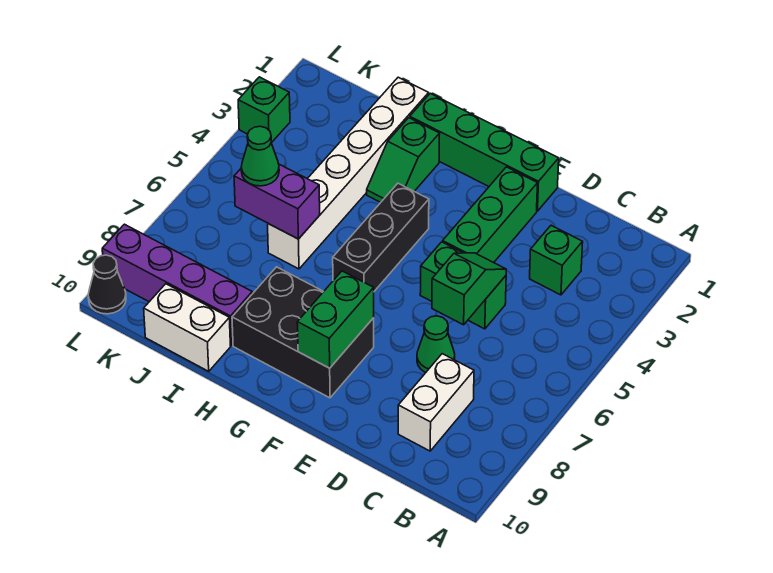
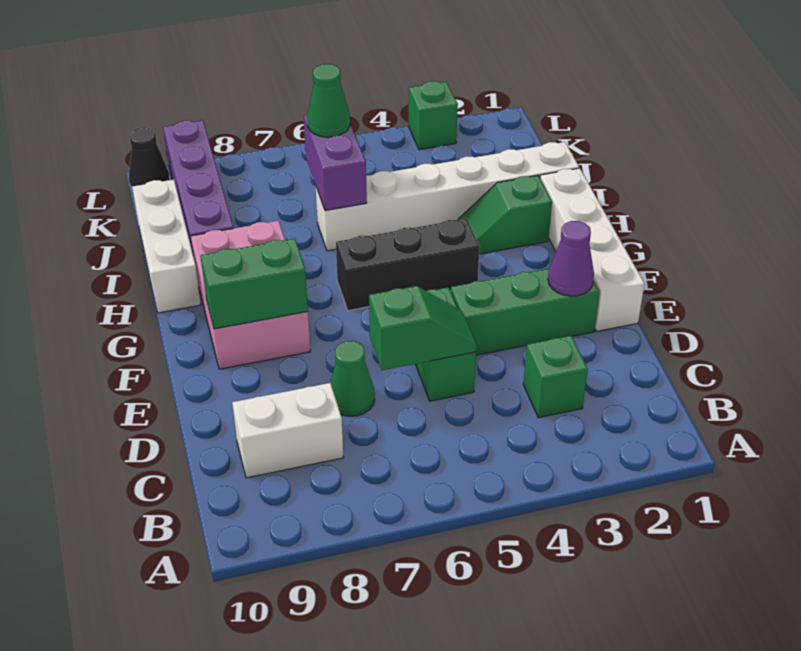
green brick E1:H1 level 1 -> white brick E1:H1 level 1
none -> purple cone E2 level 2
black brick F8:H9 level 1 -> pink brick F8:H9 level 1
white brick I10:J10 level 1 -> white brick H10:J10 level 1

